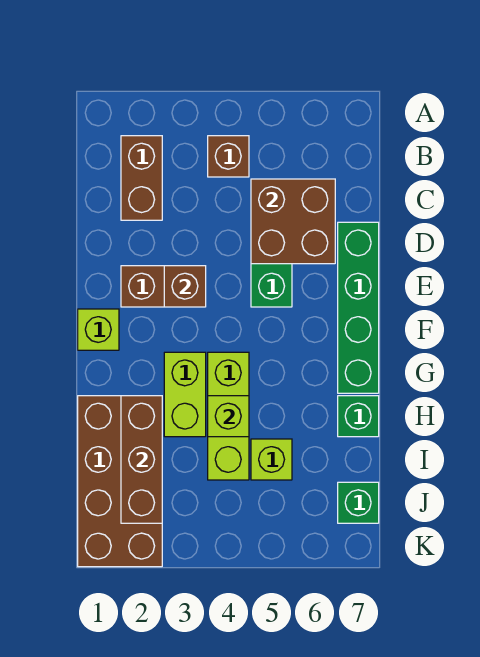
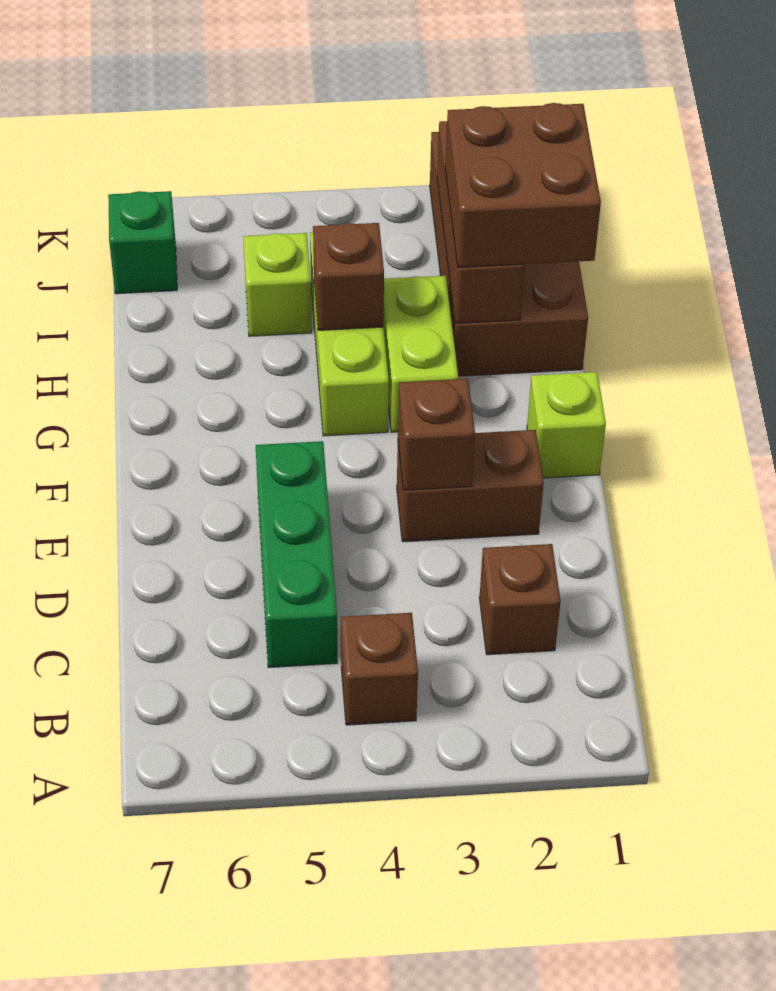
brown brick B2:C2 level 1 -> brown brick C2 level 1
brown brick C5:D6 level 2 -> brown brick H1:I2 level 3
green brick D7:G7 level 1 -> none
lime brick H4 level 2 -> brown brick H4 level 2
green brick H7 level 1 -> none

